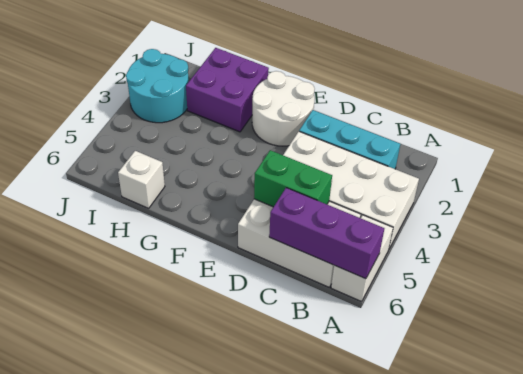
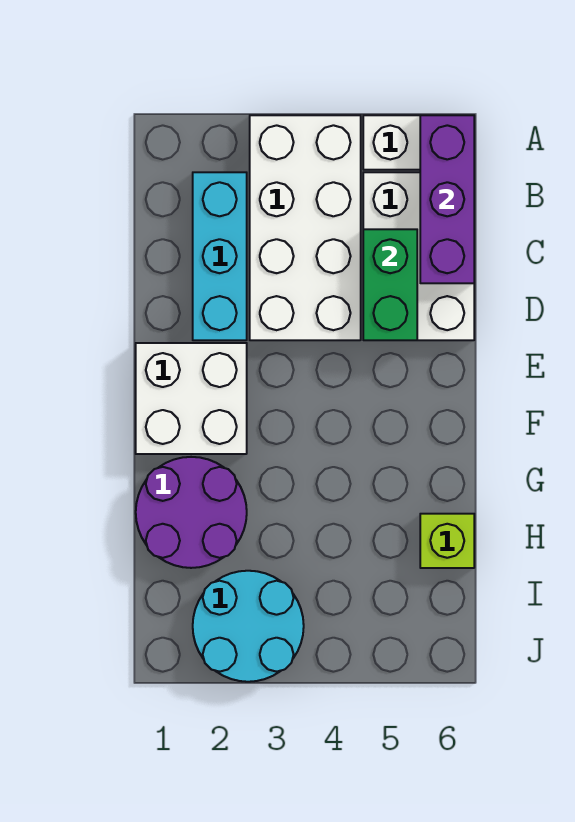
white round brick E1:F2 level 1 -> white brick E1:F2 level 1
purple brick G1:H2 level 1 -> purple round brick G1:H2 level 1
white brick H6 level 1 -> lime brick H6 level 1

